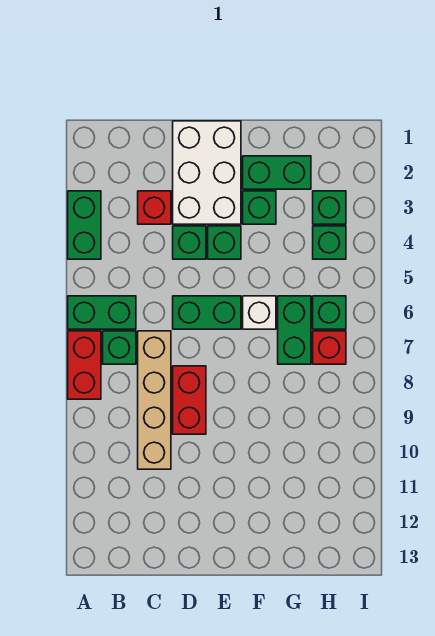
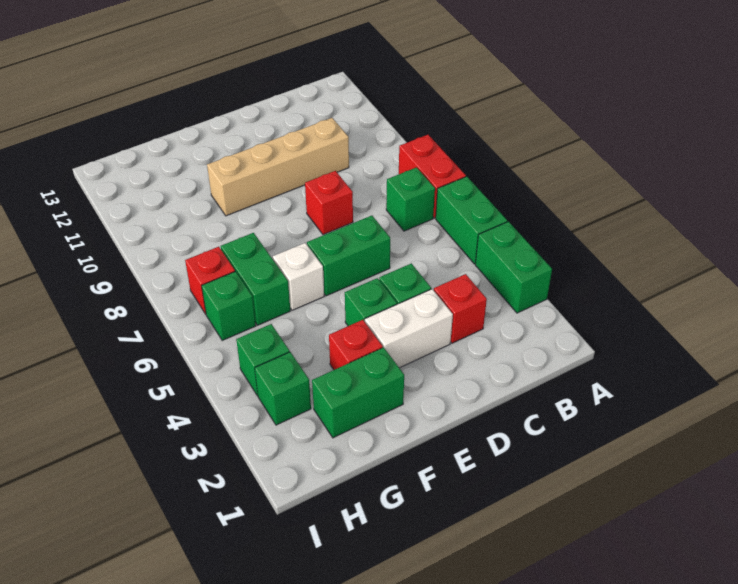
green brick A6:B6 level 1 -> green brick A5:A6 level 1
tan brick C7:C10 level 1 -> tan brick C10:F10 level 1
white brick D1:E3 level 1 -> white brick D3:E3 level 1
red brick D8:D9 level 1 -> red brick D8 level 1
green brick F3 level 1 -> red brick F3 level 1

